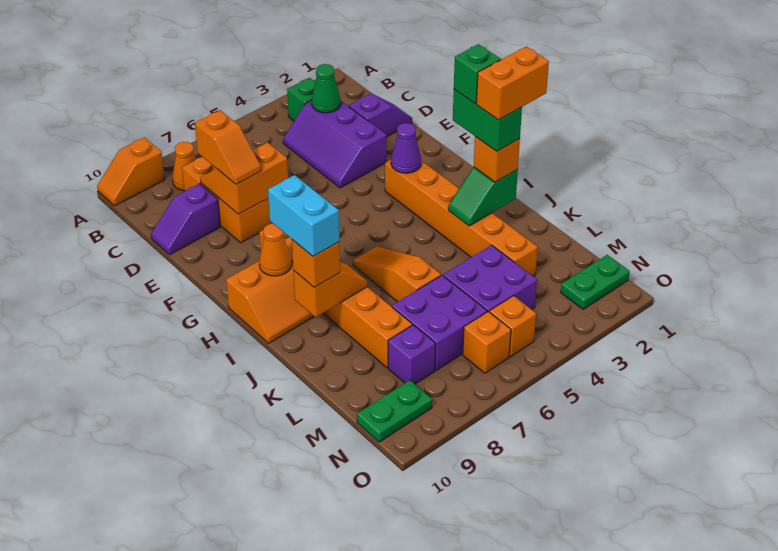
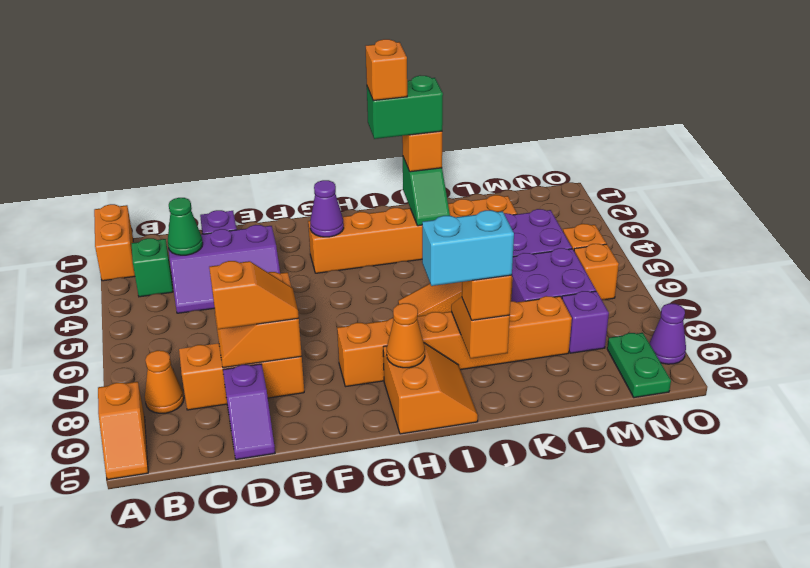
green brick I2 level 5 -> orange brick I2 level 5
orange brick J1:J2 level 5 -> orange brick A1:A2 level 1
green plate N1:N2 level 1 -> none
none -> purple cone O9 level 1

